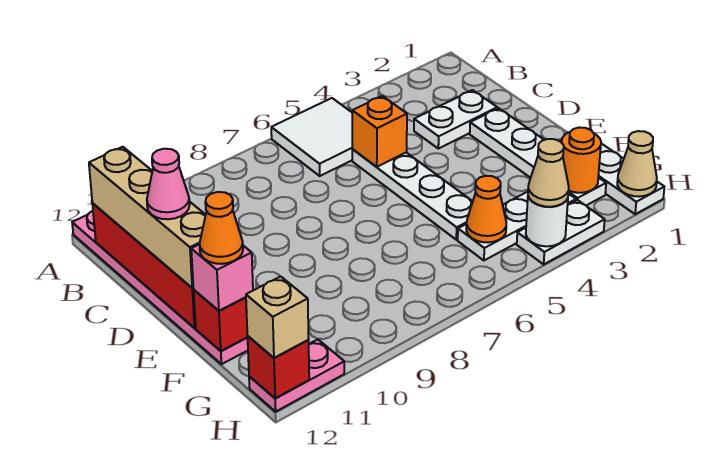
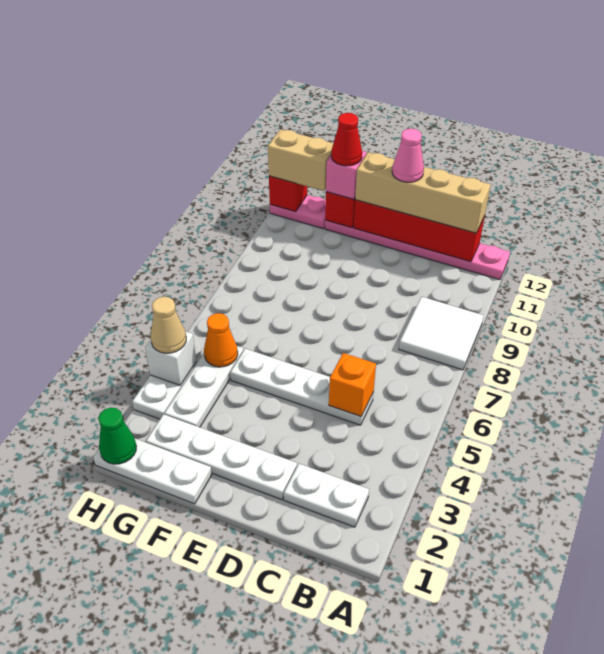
white tile A5:B6 level 1 -> white tile A8:B9 level 1
white plate C2:C3 level 1 -> white plate B2:C2 level 1
orange cone F12 level 4 -> red cone F12 level 4
orange round brick G2 level 2 -> none
tan cone H1 level 2 -> green cone H1 level 2
white round brick H4 level 2 -> white brick H4 level 2
pink plate H11:H12 level 1 -> pink plate G12:H12 level 1
tan brick H12 level 3 -> tan brick G12:H12 level 3

